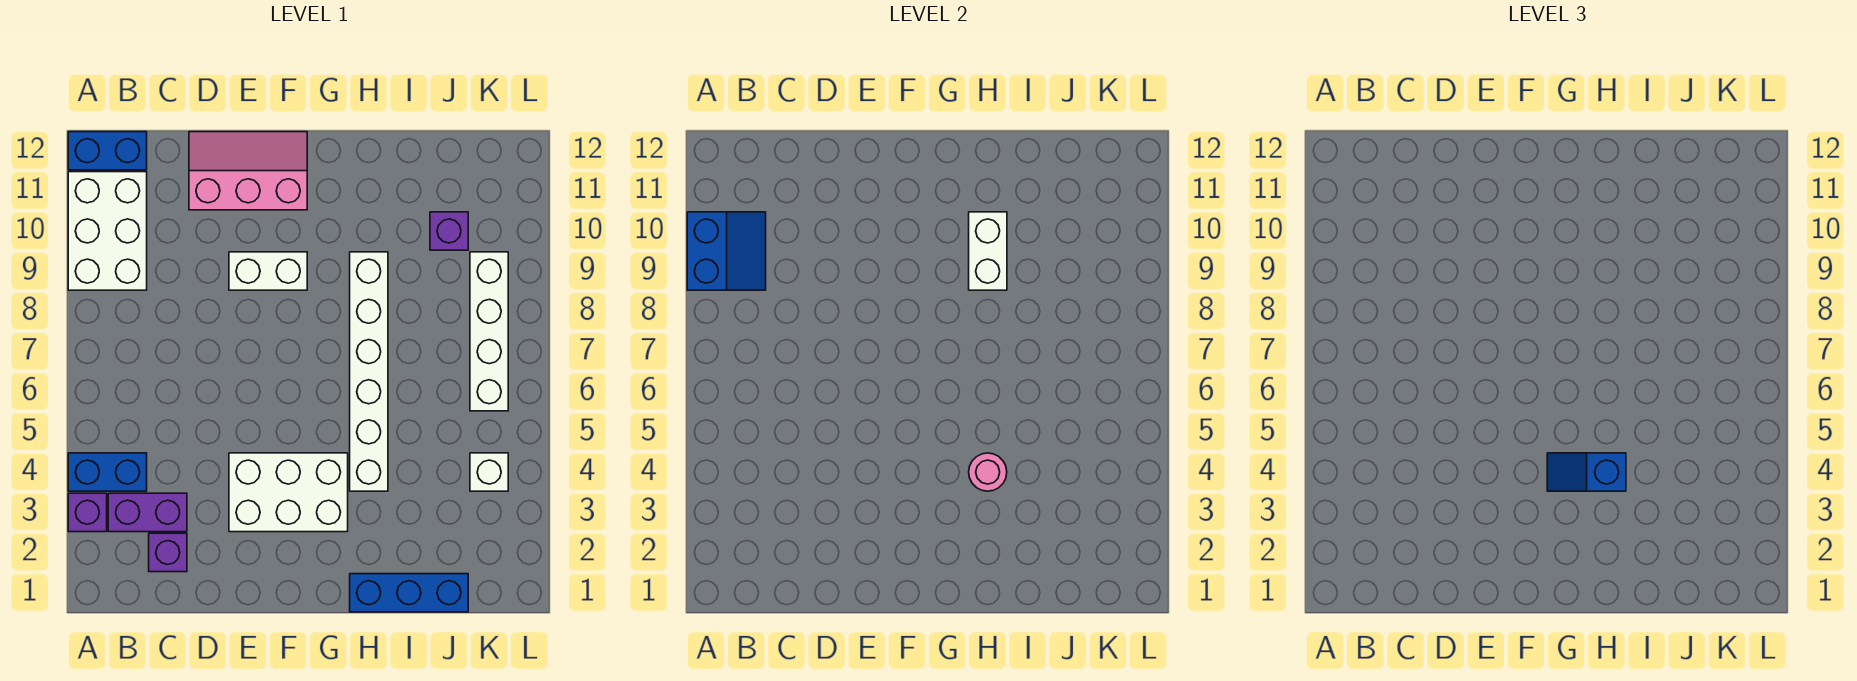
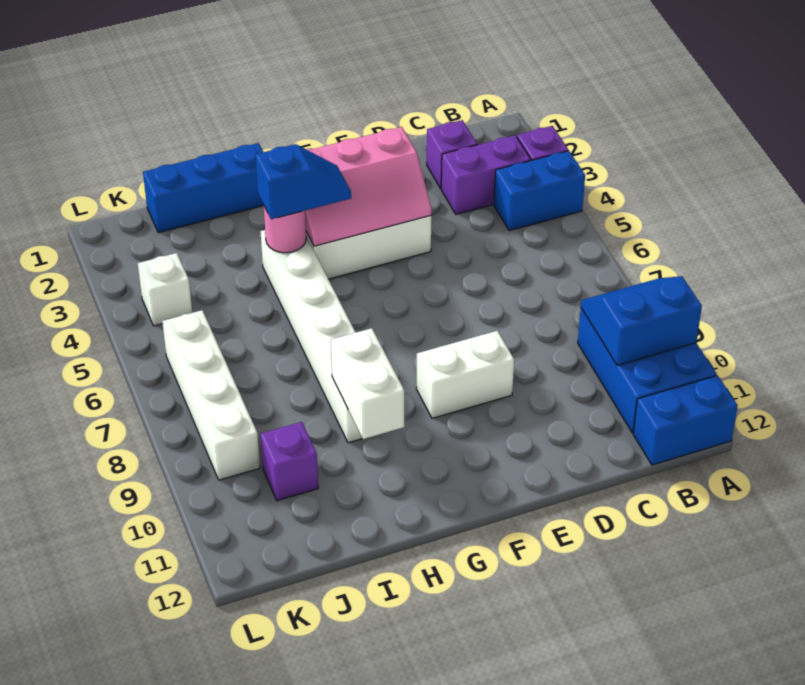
white brick A9:B11 level 1 -> blue brick A9:B11 level 1
blue slope A9:B10 level 2 top A -> blue slope A9:B10 level 2 top 10
pink slope D11:F12 level 1 top 11 -> pink slope E3:G4 level 2 top 3

